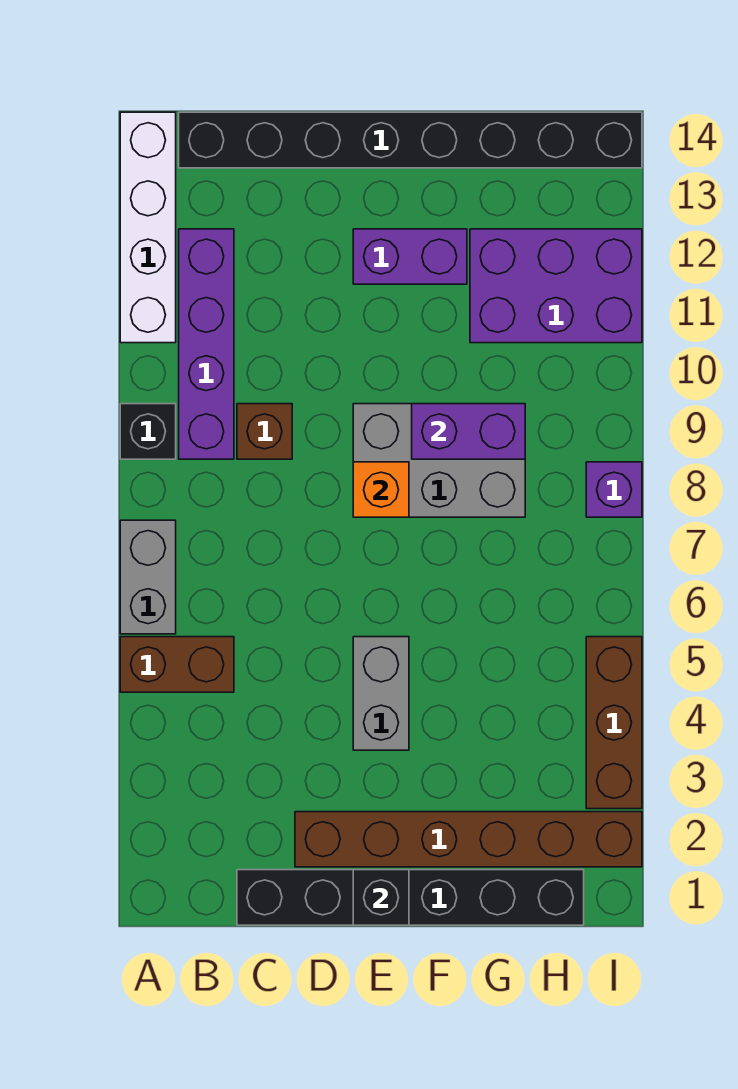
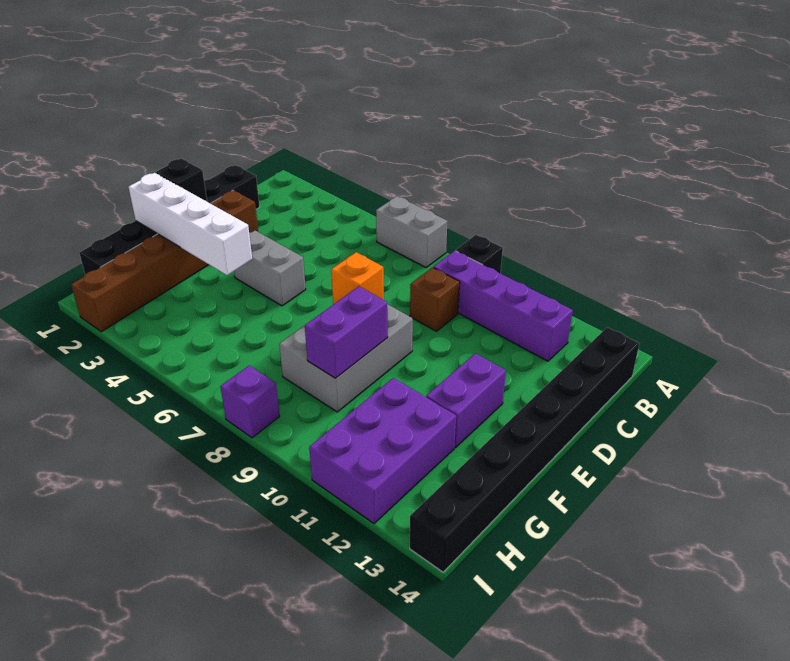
brown brick A5:B5 level 1 -> none
white brick A11:A14 level 1 -> white brick F1:F4 level 2
brown brick I3:I5 level 1 -> none

